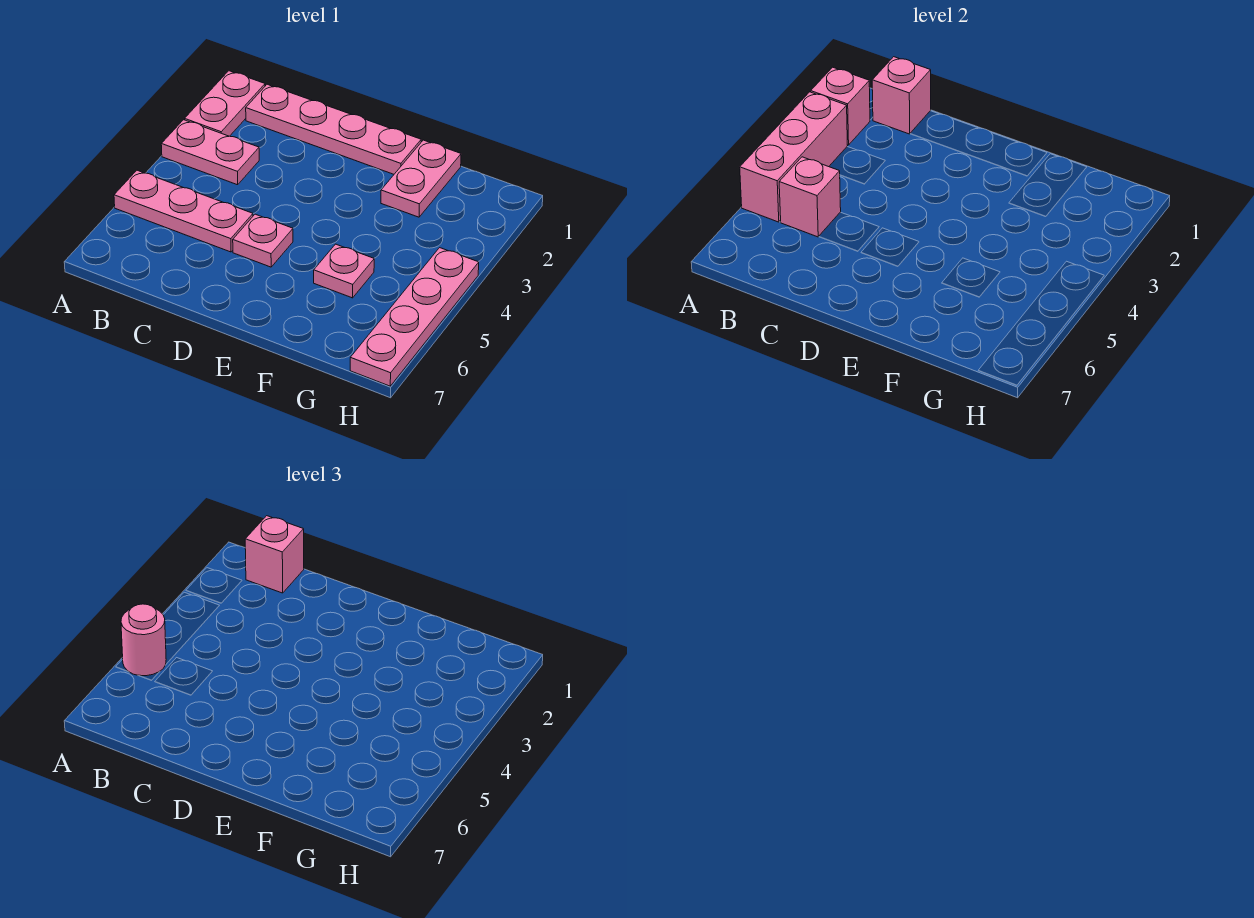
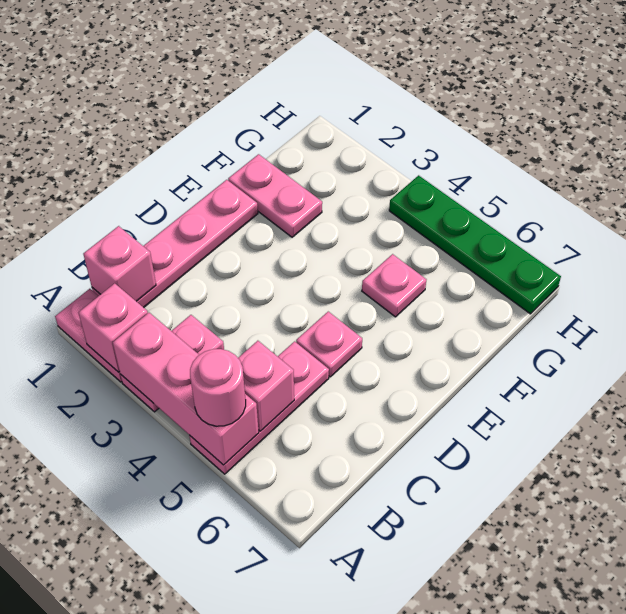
pink brick B1 level 3 -> none
pink plate H4:H7 level 1 -> green plate H4:H7 level 1

